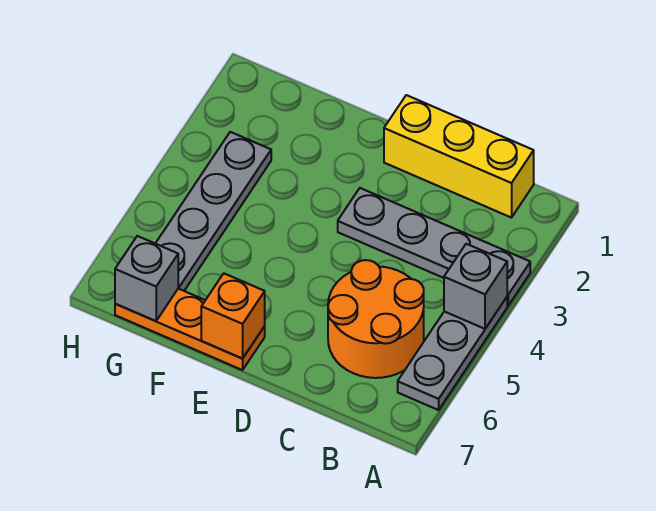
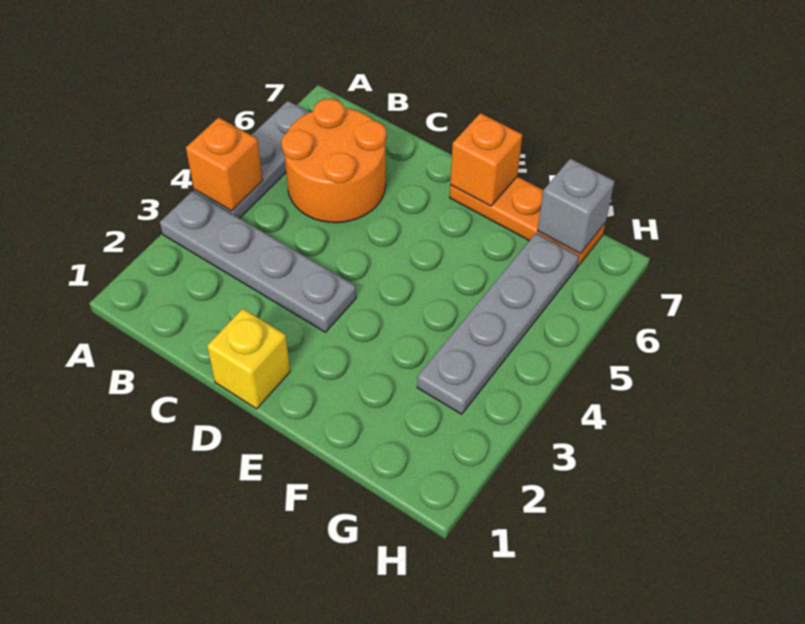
grey brick A4 level 2 -> orange brick A4 level 2
yellow brick B1:D1 level 1 -> yellow brick D1 level 1

